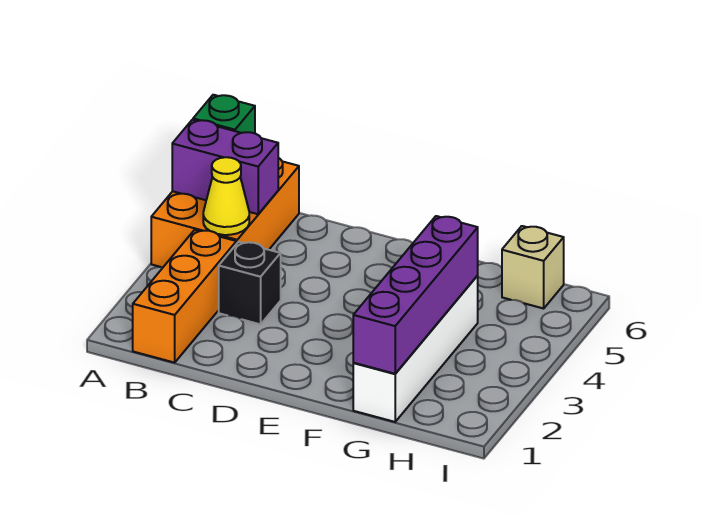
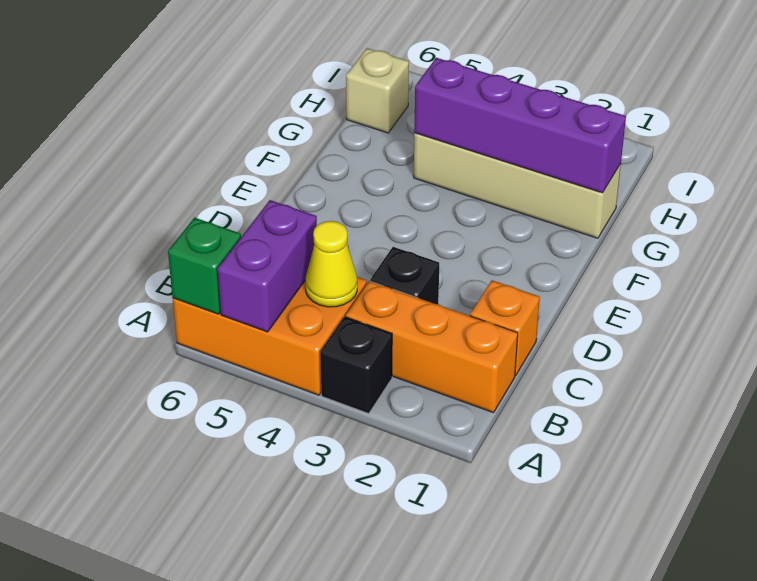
none -> black brick A3 level 1
none -> orange brick C1 level 1
white brick G1:G4 level 1 -> tan brick G1:G4 level 1

